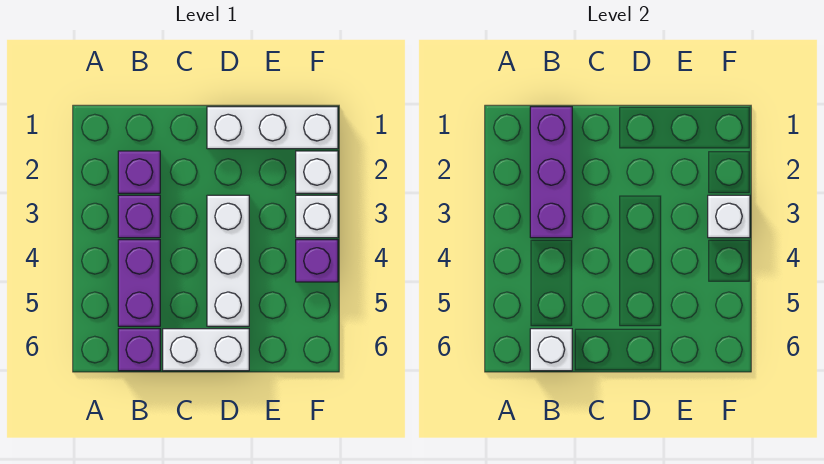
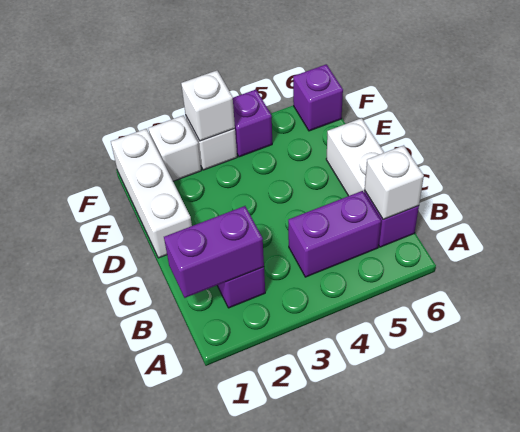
purple brick B1:B3 level 2 -> purple brick B1:B2 level 2
purple brick B3 level 1 -> purple brick F6 level 1
white brick D3:D5 level 1 -> none

